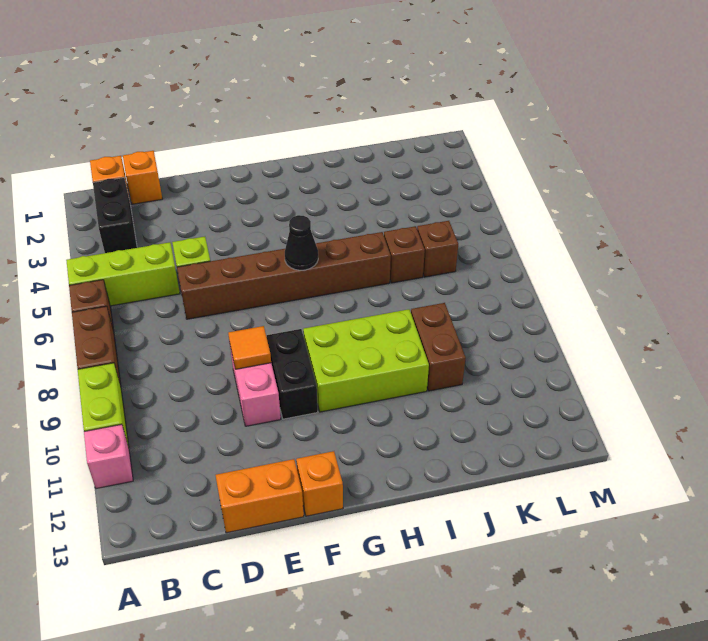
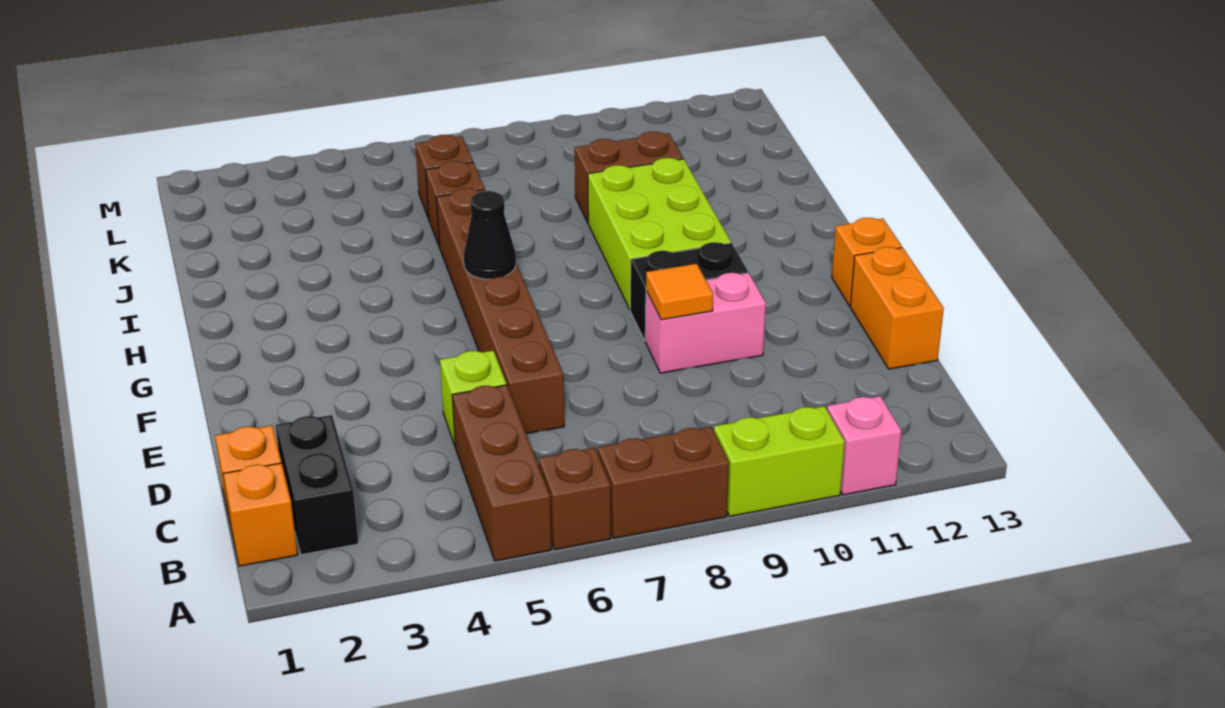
lime brick A5:C5 level 1 -> brown brick A5:C5 level 1
black brick B2:B3 level 1 -> black brick B2:C2 level 1

